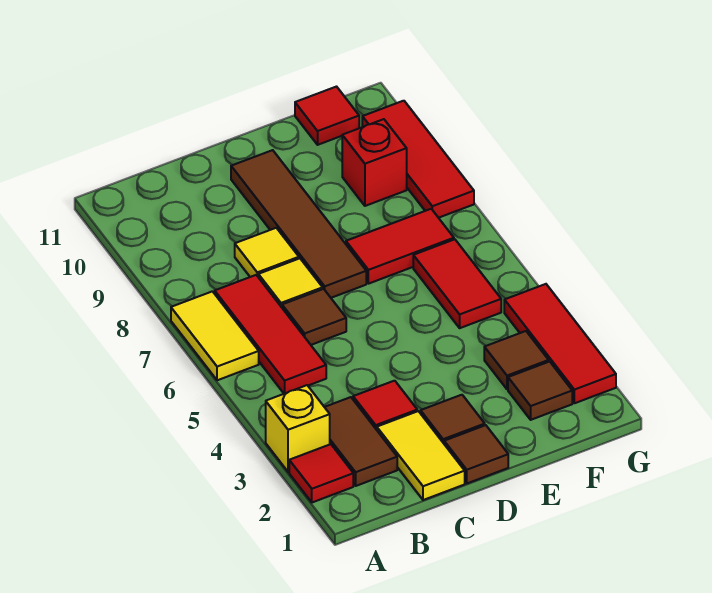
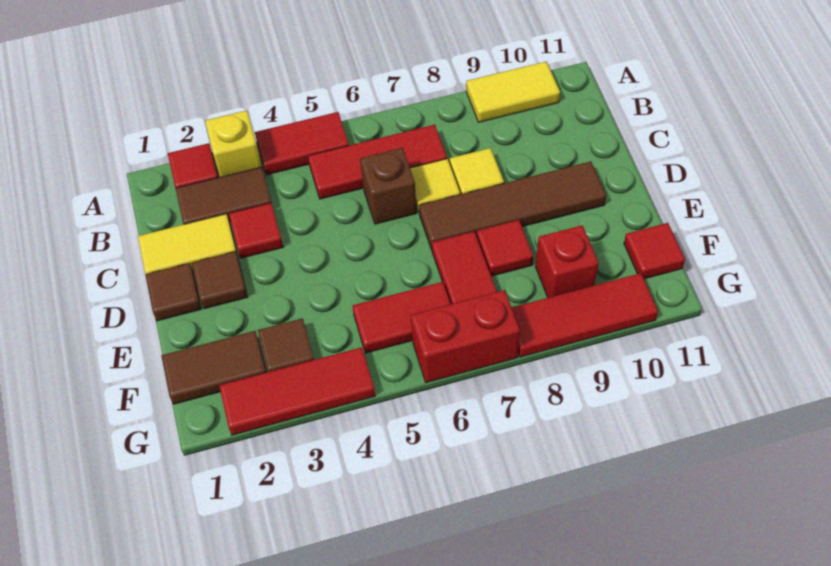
none -> red tile A4:A5 level 1
yellow tile A6:A7 level 1 -> yellow tile A9:A10 level 1
brown tile C6 level 1 -> brown brick C6 level 1
none -> red tile E8 level 1
brown tile F2 level 1 -> brown tile F1:F2 level 1
none -> red brick G6:G7 level 1

